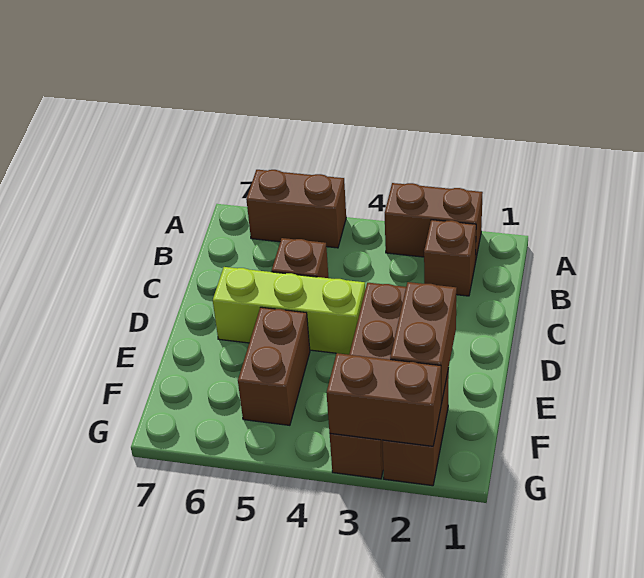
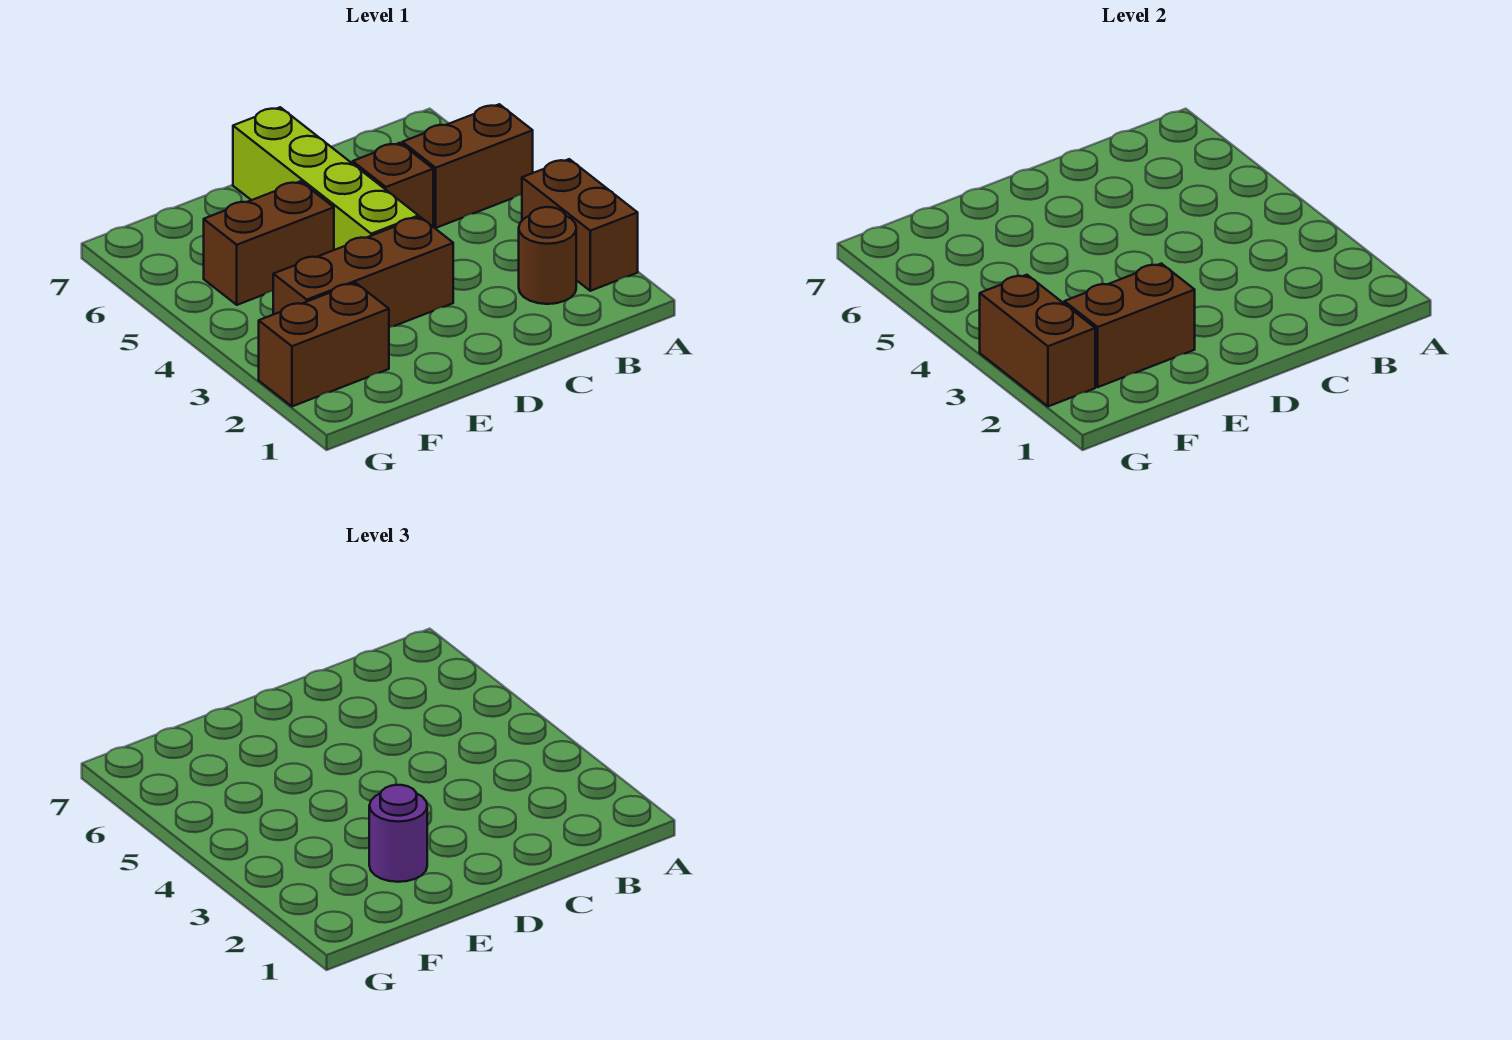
brown brick A5:A6 level 1 -> brown brick A5:B5 level 1
brown brick B2 level 1 -> brown round brick B2 level 1
brown brick D3:G3 level 1 -> brown brick D3:F3 level 1
lime brick D4:D6 level 1 -> lime brick D4:D7 level 1
none -> purple round brick E2 level 3

